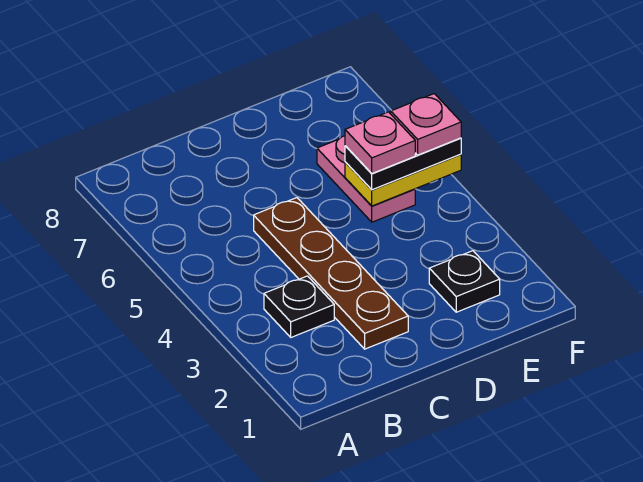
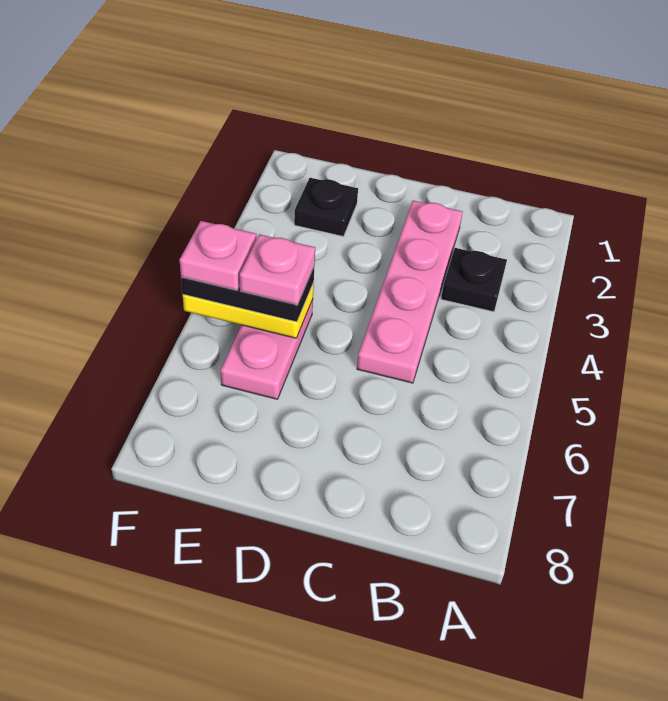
brown plate C2:C5 level 1 -> pink plate C2:C5 level 1

